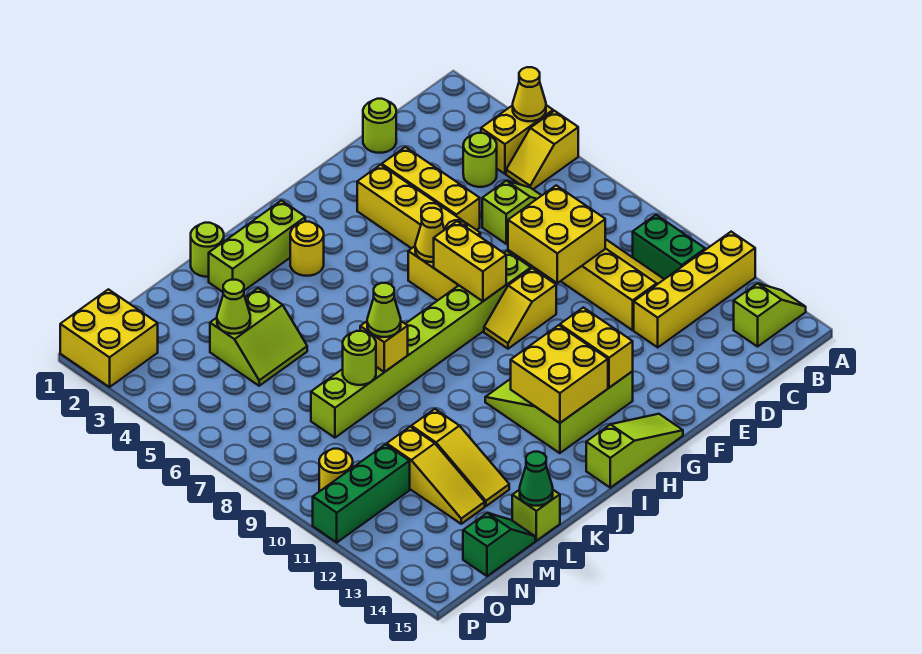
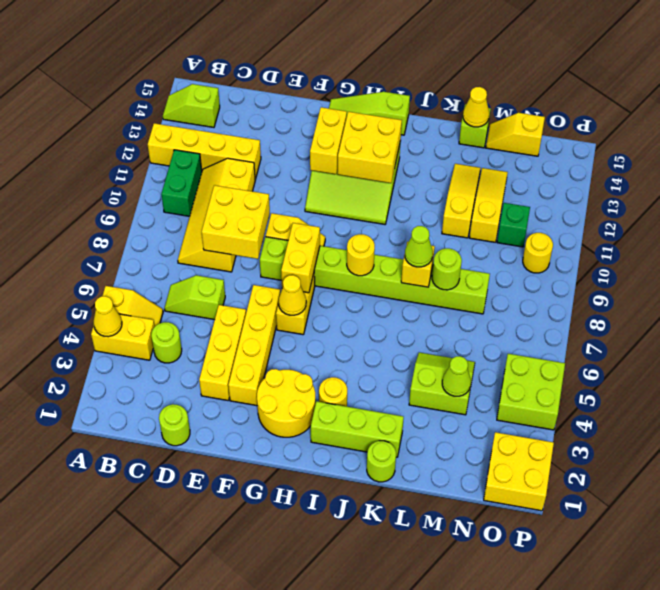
none -> yellow round brick G2:H3 level 1
none -> yellow round brick I8 level 2
green cone L15 level 2 -> yellow cone L15 level 2
green slope M15:N15 level 1 top N -> yellow slope M15:N15 level 1 top N
green brick N11:P11 level 1 -> green brick N11 level 1
none -> lime brick O4:P5 level 1

